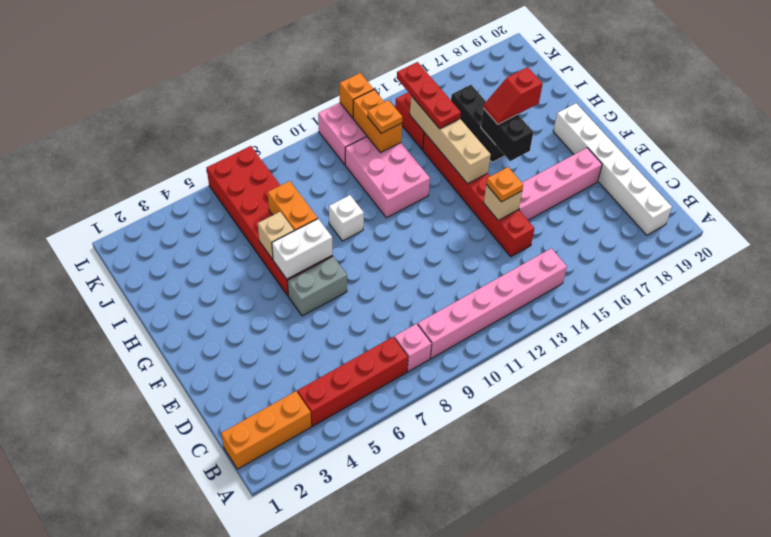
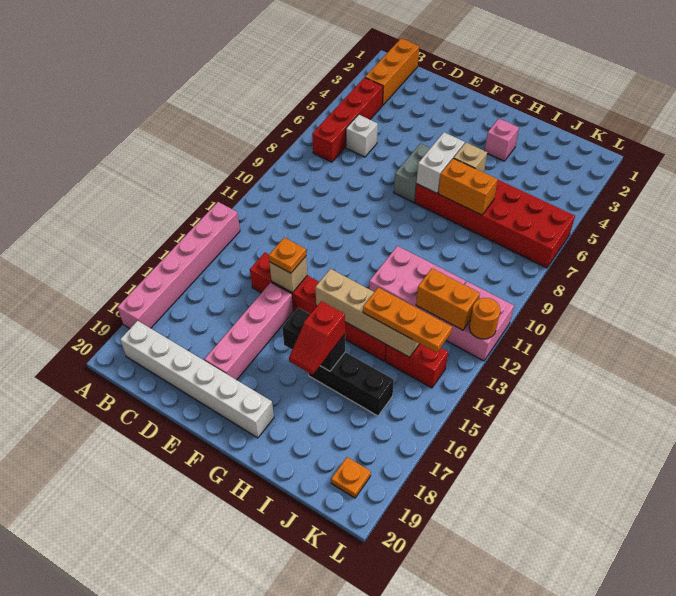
pink brick B8 level 1 -> pink brick H3 level 1
pink brick B9:B14 level 1 -> pink brick A13:A18 level 1
white brick H9 level 1 -> white brick C6 level 1
red slope H16:H17 level 3 top 17 -> red slope H16:H17 level 3 top 16
red plate I14:K14 level 3 -> orange plate I14:K14 level 3
orange plate J12 level 3 -> orange plate K19 level 1
orange brick L12 level 2 -> orange round brick L12 level 2

